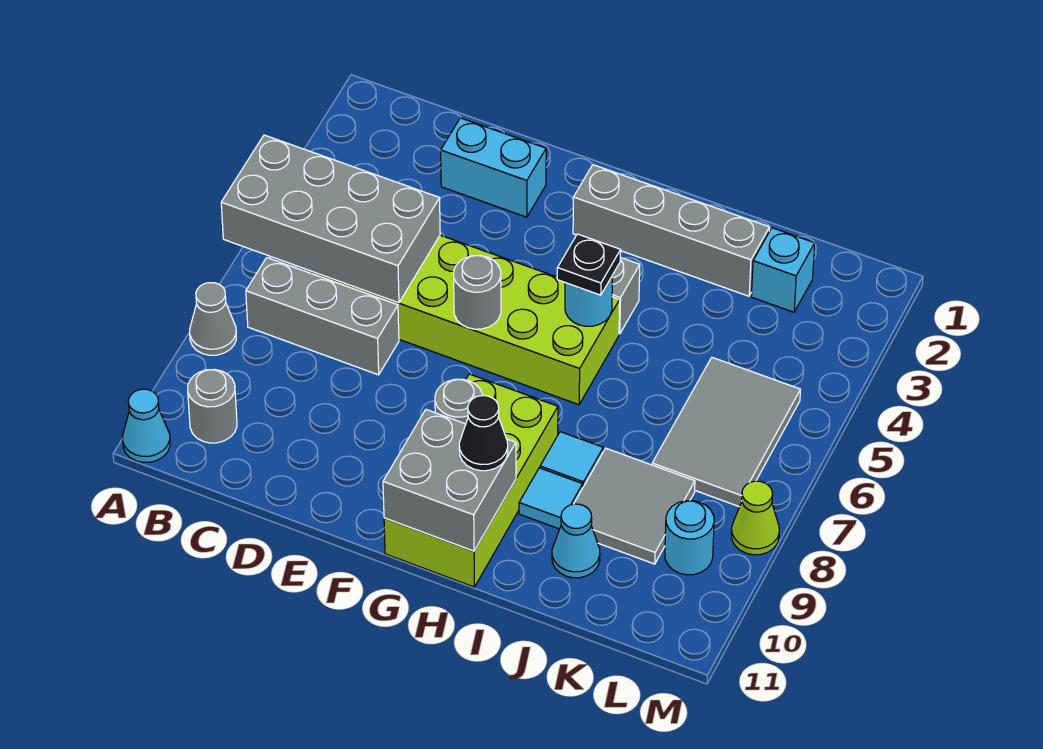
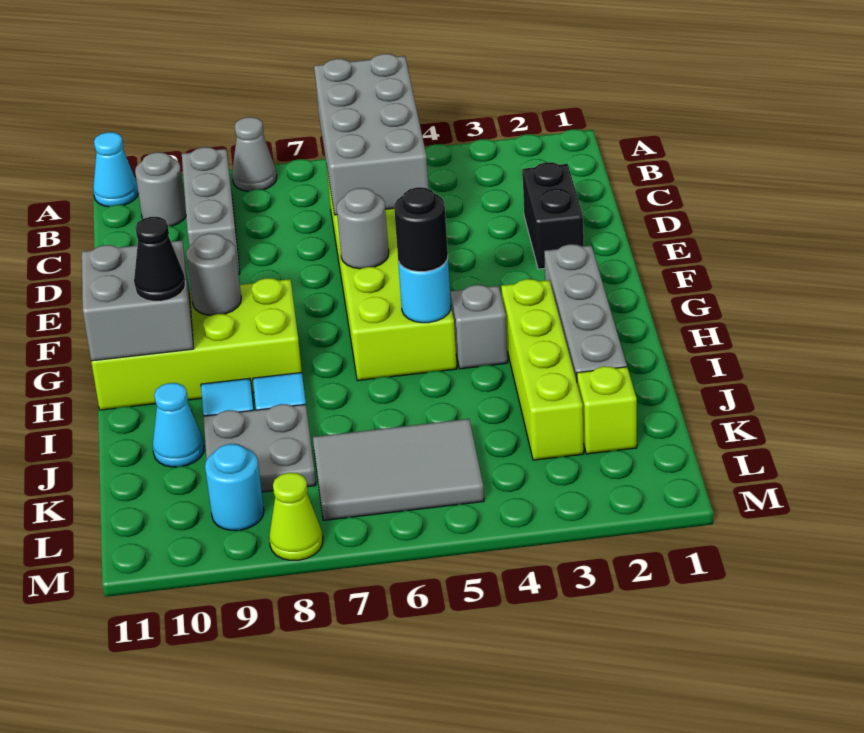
grey brick B7:D7 level 1 -> grey brick B9:D9 level 1
cyan brick D2:E2 level 1 -> black brick D2:E2 level 1
none -> lime brick H3:K3 level 1
black plate H5 level 3 -> black round brick H5 level 3
grey tile J8:K9 level 1 -> grey plate J8:K9 level 1
cyan brick K2 level 1 -> lime brick K2 level 1

